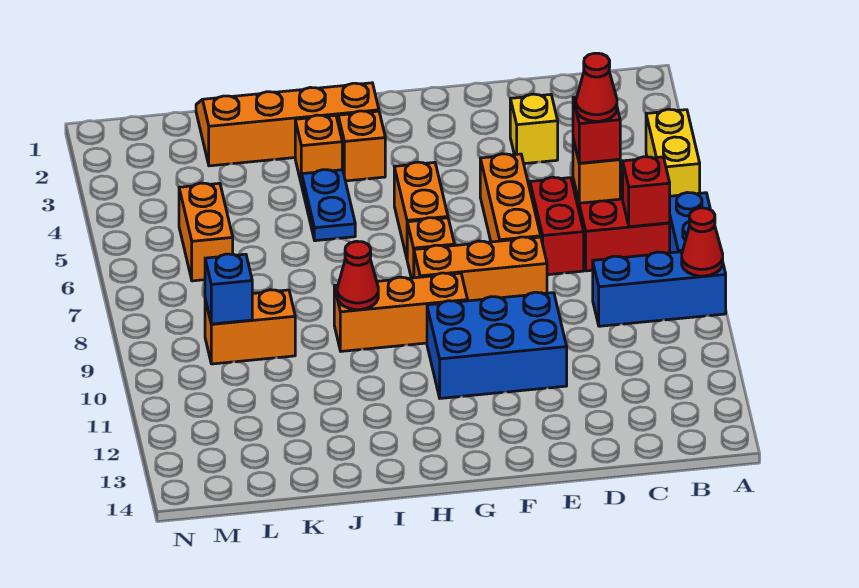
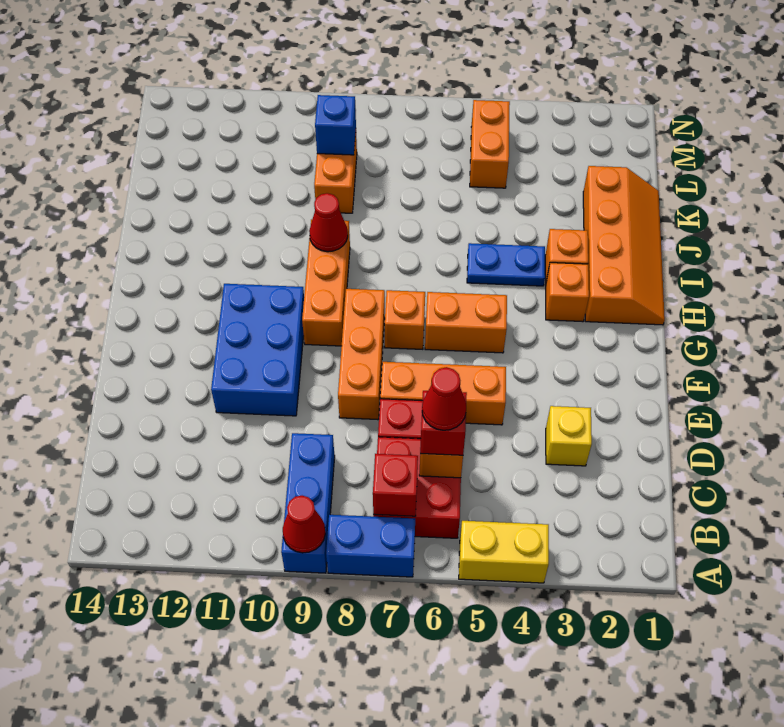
orange brick L5:L6 level 1 -> orange brick L5:M5 level 1

